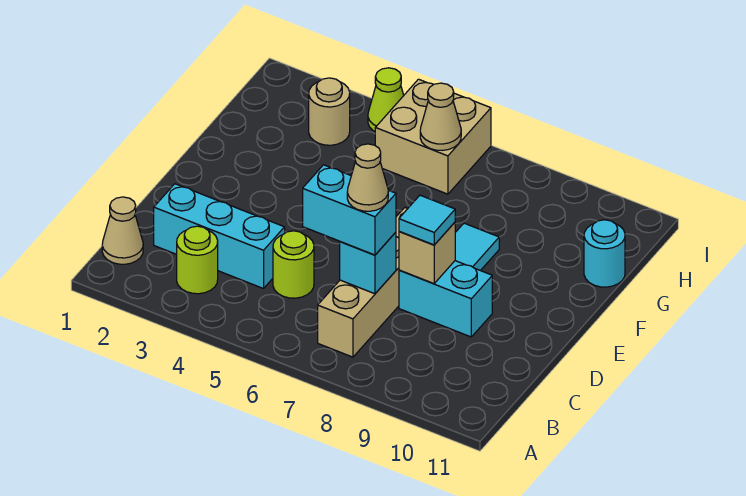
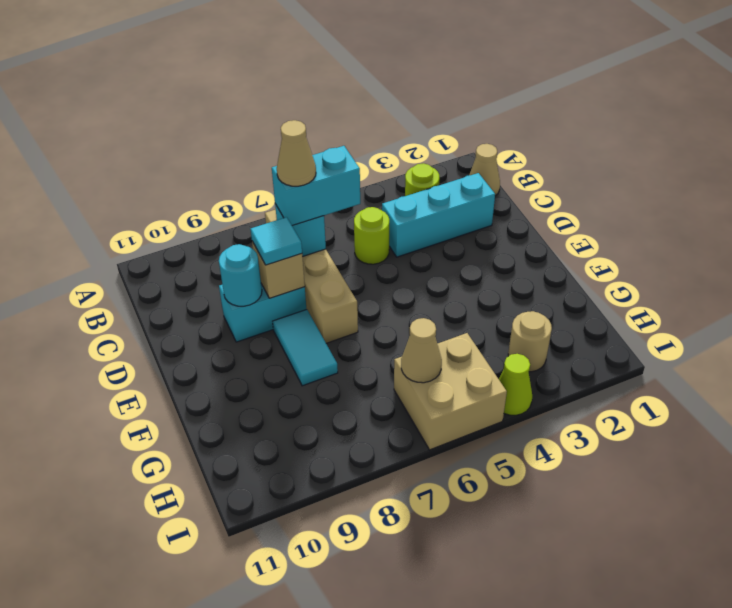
cyan round brick G11 level 1 -> cyan round brick D9 level 2

